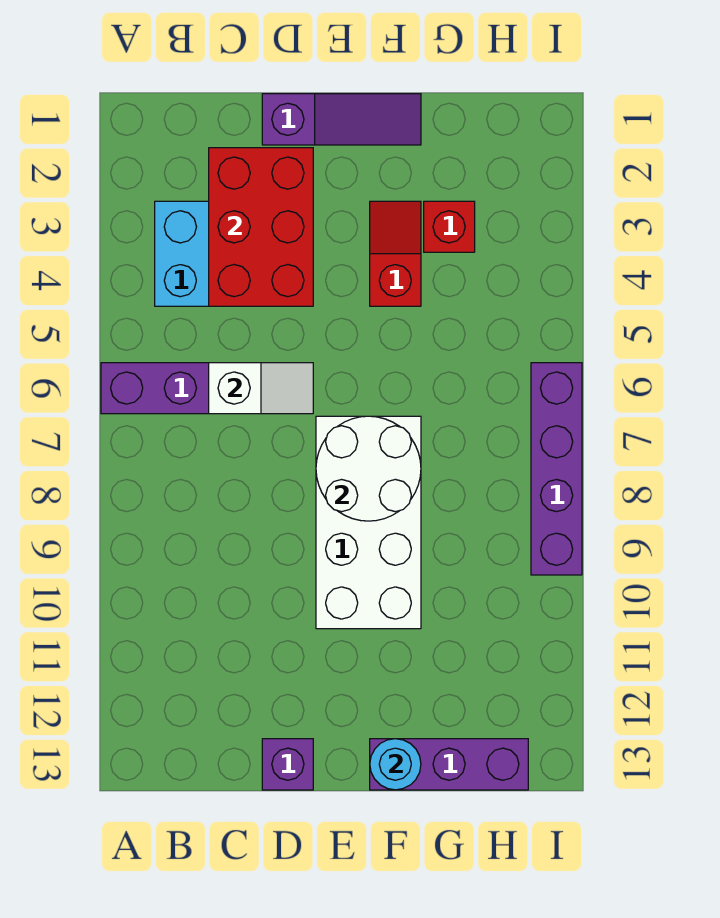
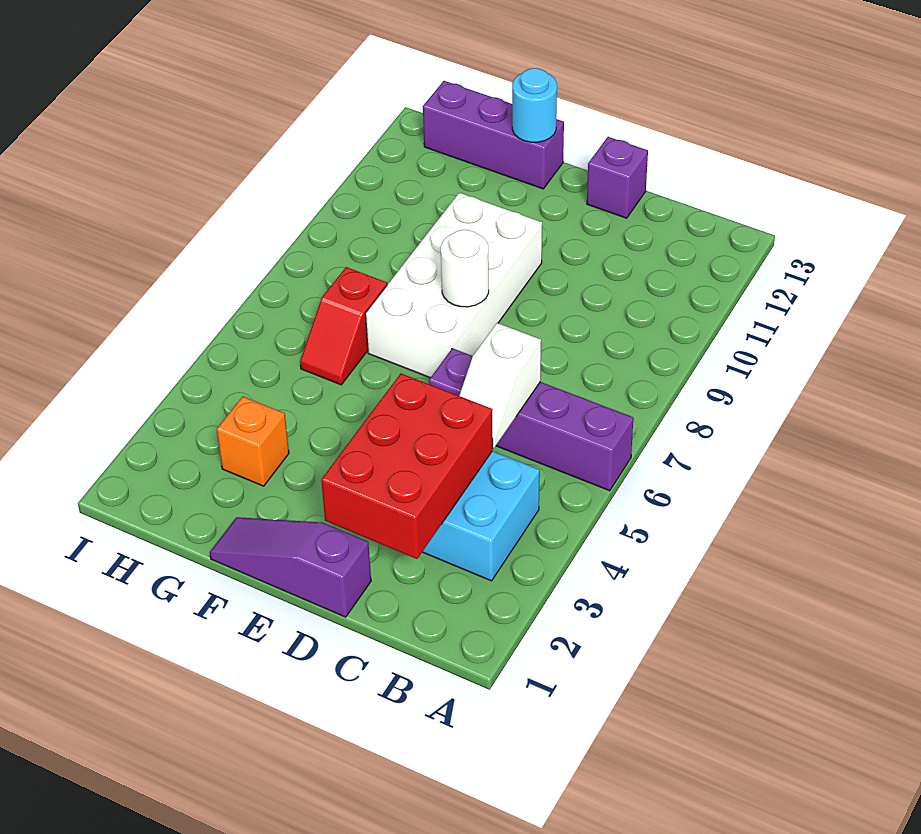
white slope C6:D6 level 2 top C -> white slope C5:C6 level 2 top 6
white round brick E7:F8 level 2 -> white round brick E8 level 2
red slope F3:F4 level 1 top 4 -> red slope G6:G7 level 1 top 7
red brick G3 level 1 -> orange brick G3 level 1
purple brick I6:I9 level 1 -> none

